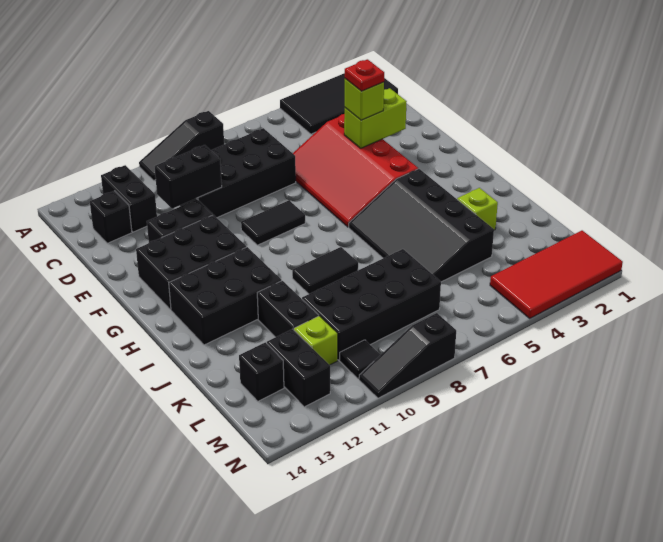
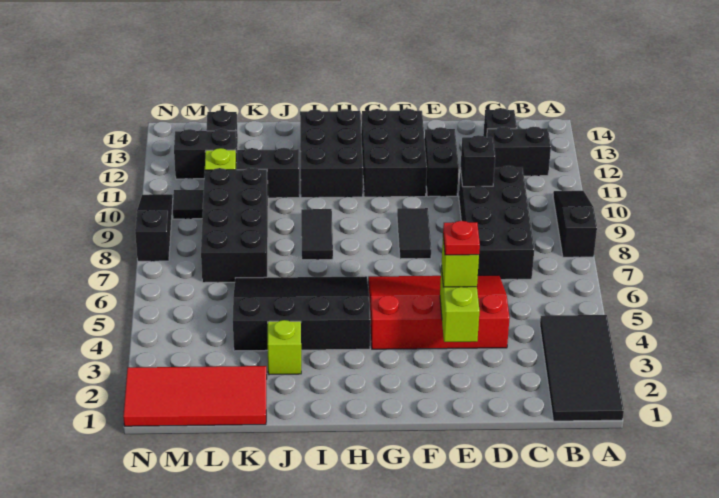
black brick D10:D11 level 2 -> black brick D10 level 2
red tile M1:N4 level 1 -> red tile K1:N2 level 1

